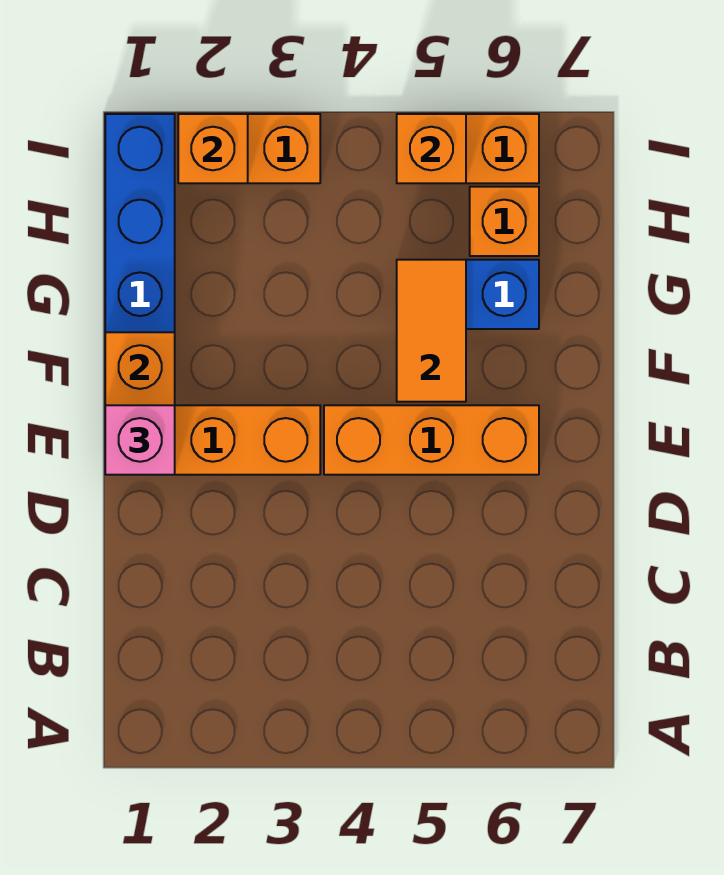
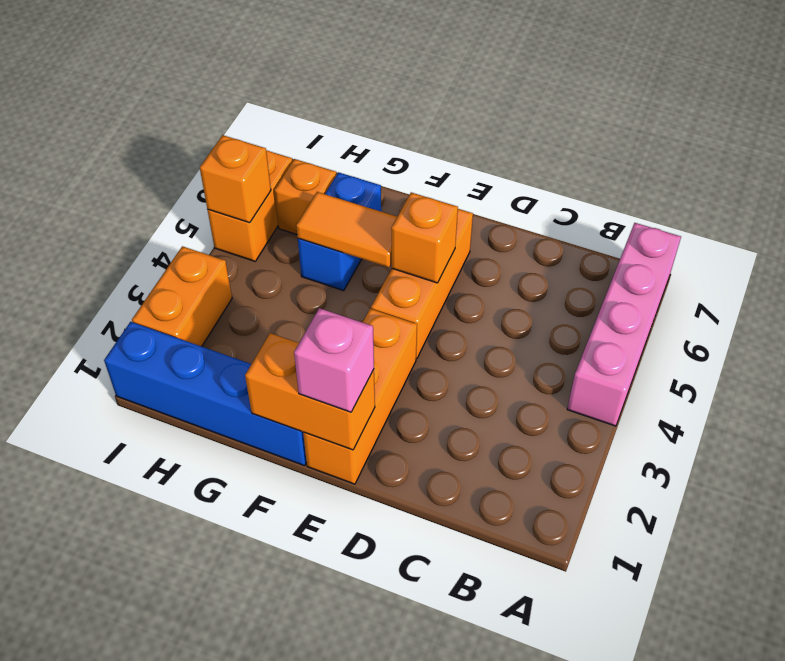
none -> pink brick A4:A7 level 1
orange brick I2 level 2 -> orange brick E5 level 2

